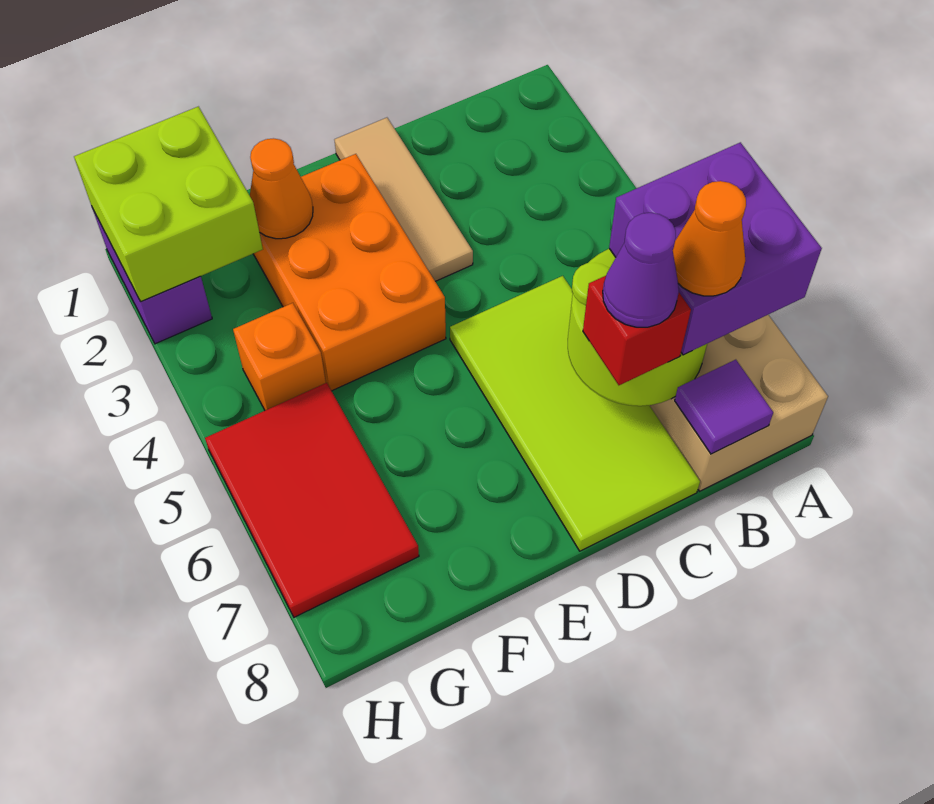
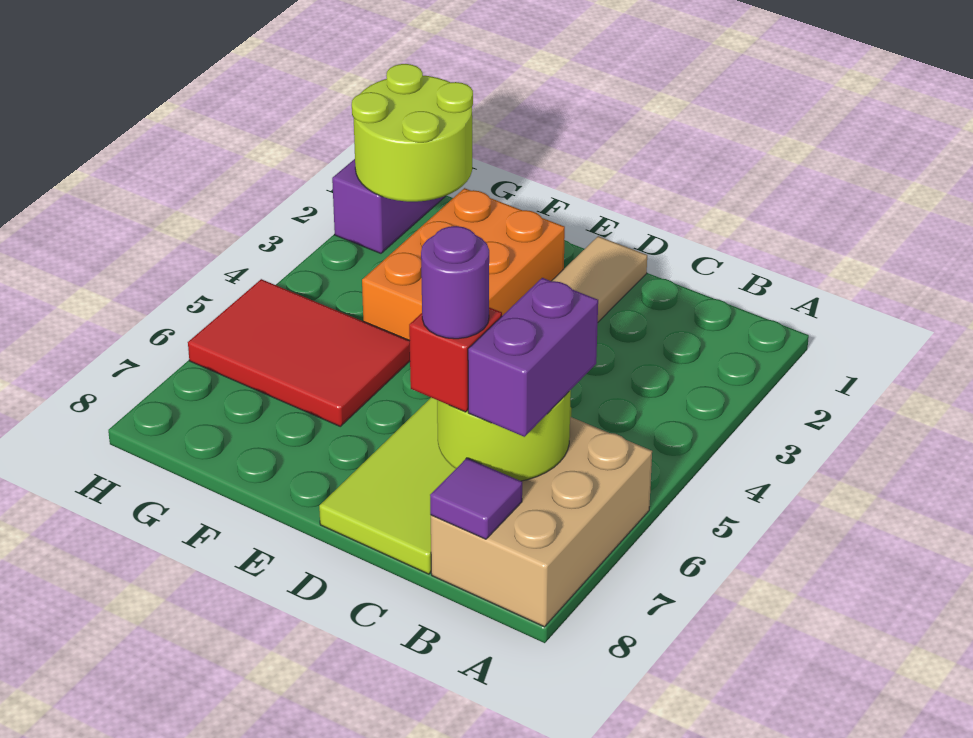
purple brick A6:B7 level 3 -> purple brick B6:B7 level 3
orange cone B7 level 4 -> none
purple cone C7 level 4 -> purple round brick C7 level 4
orange cone F2 level 2 -> none
lime brick G1:H2 level 2 -> lime round brick G1:H2 level 2
orange brick G4 level 1 -> none
red tile G5:H7 level 1 -> red tile F5:H6 level 1

